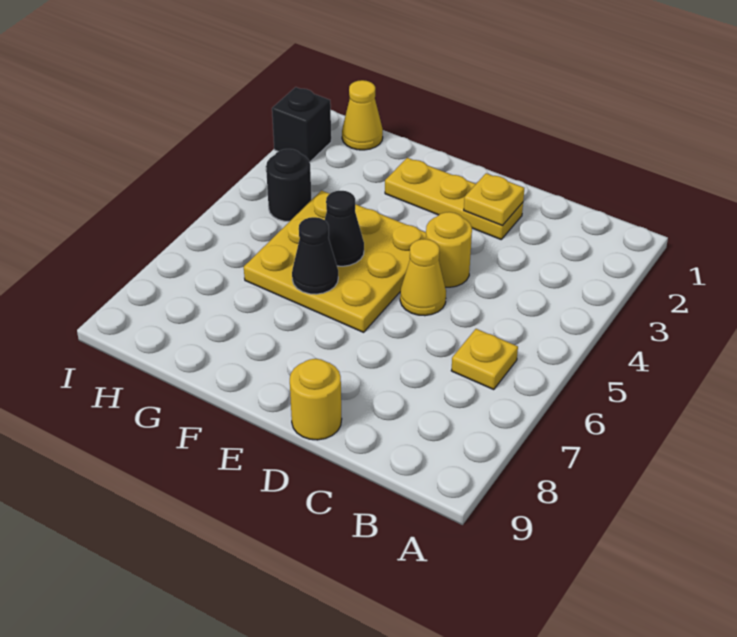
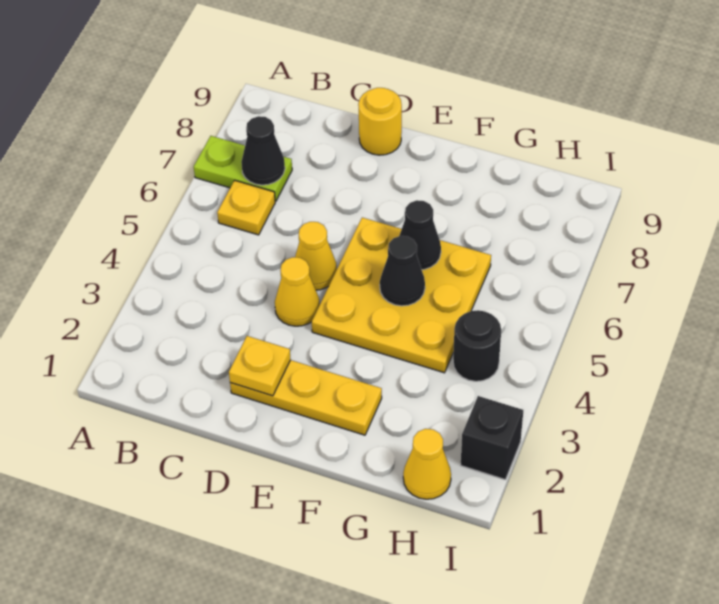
none -> lime plate A7:B7 level 1
none -> black cone B7 level 2
yellow round brick D4 level 1 -> yellow cone D4 level 1

